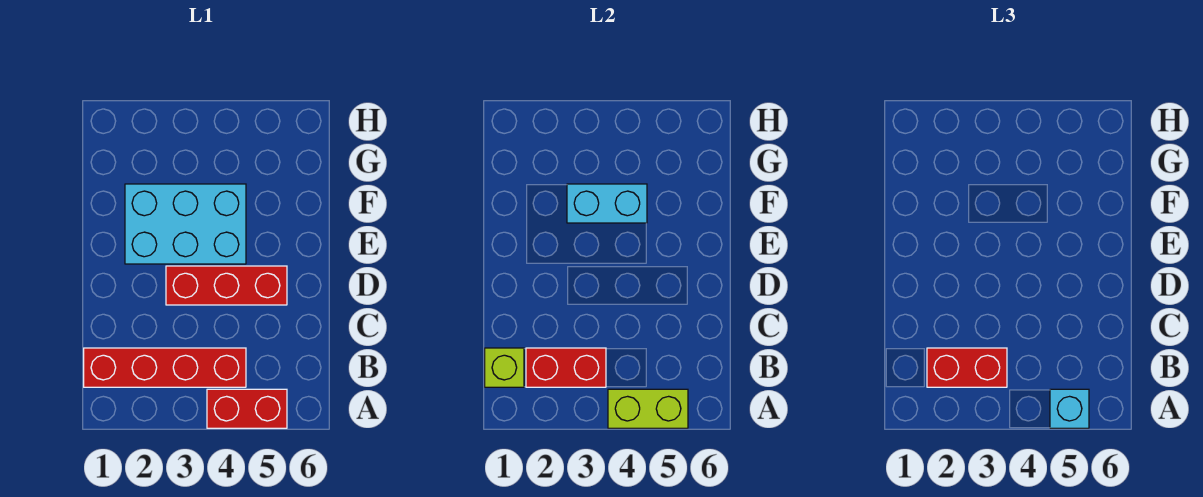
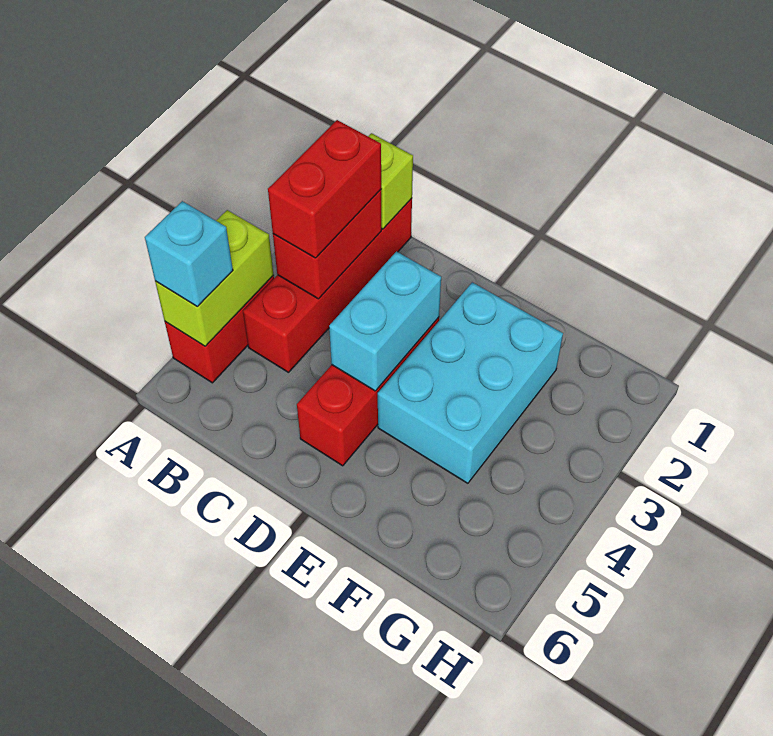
cyan brick F3:F4 level 2 -> cyan brick D3:D4 level 2

